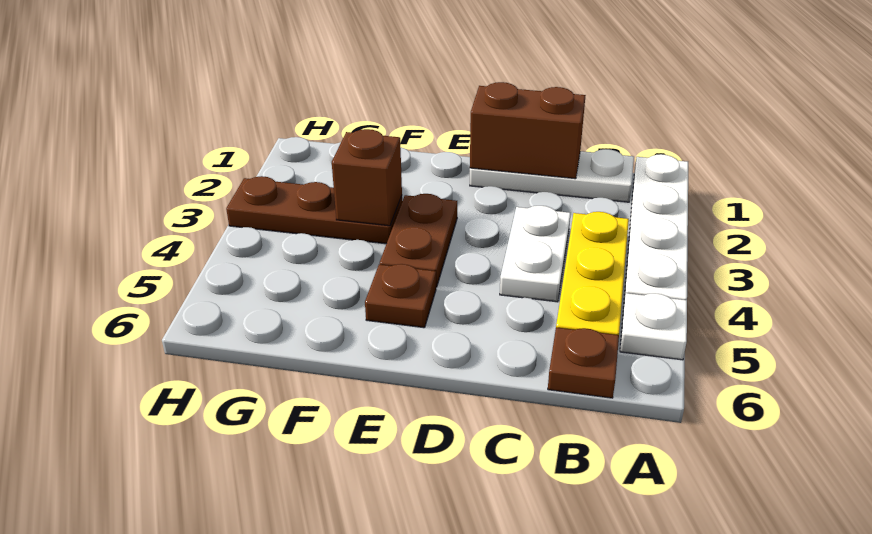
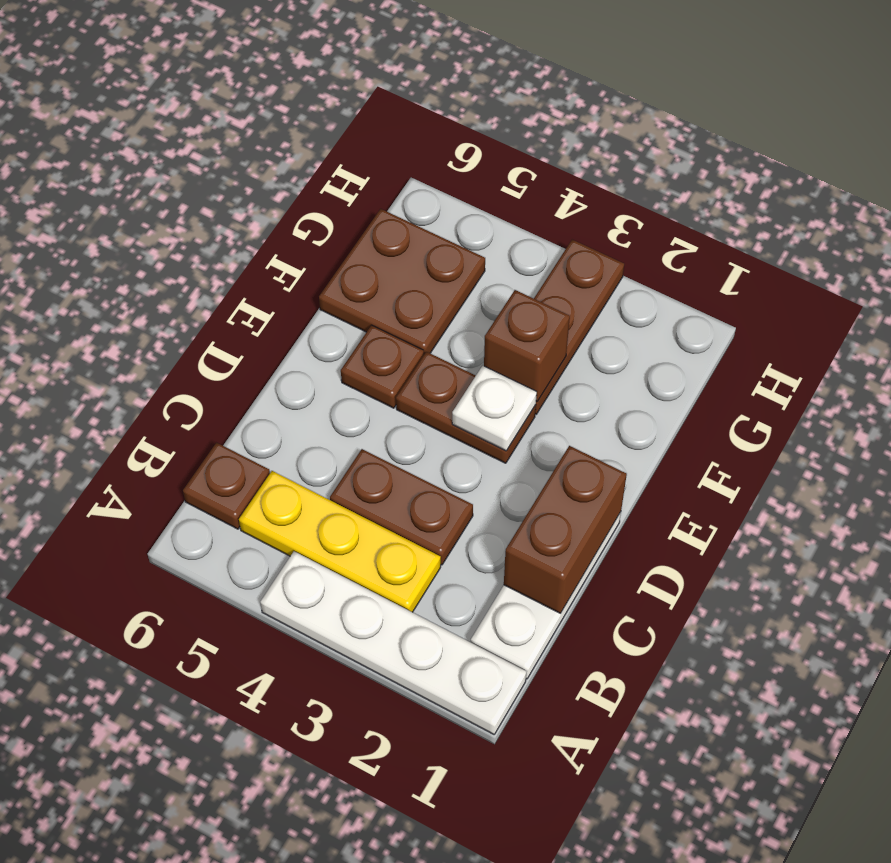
white plate A5 level 1 -> white plate E3 level 2
white plate C3:C4 level 1 -> brown plate C3:C4 level 1
none -> brown plate F5:G6 level 1

